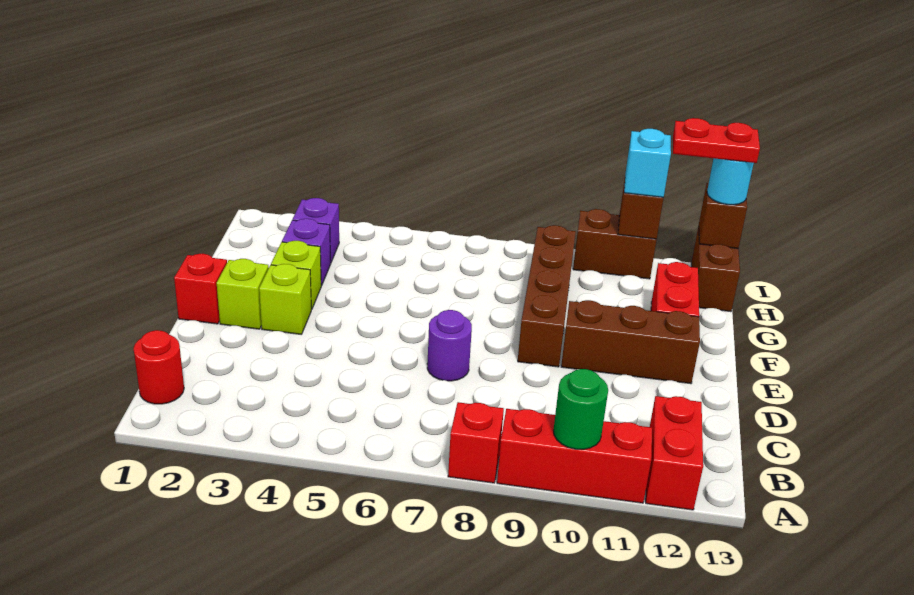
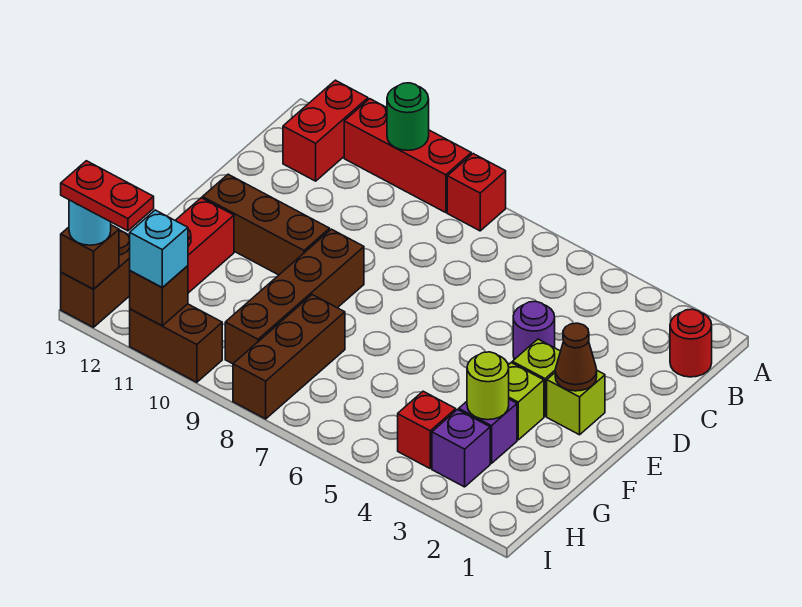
purple round brick D7 level 1 -> purple round brick D4 level 1
red brick E1 level 1 -> red brick H4 level 1
none -> brown cone E2 level 2
none -> lime round brick G3 level 2
none -> brown brick G8:I8 level 1

